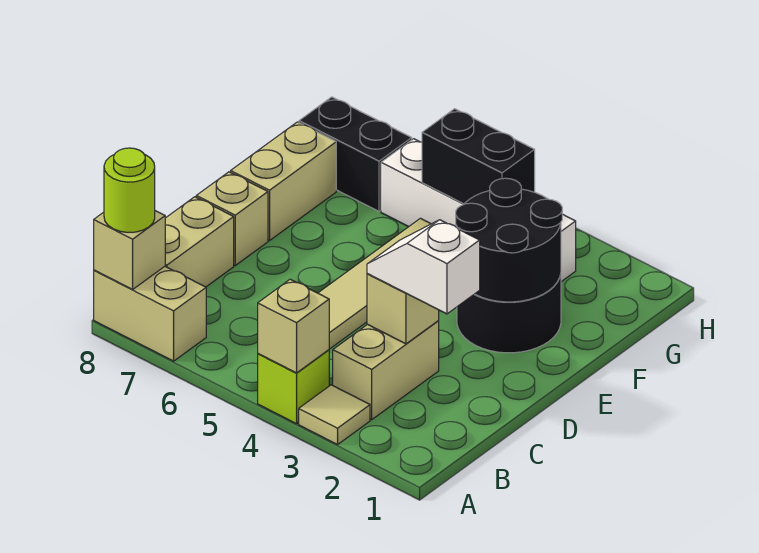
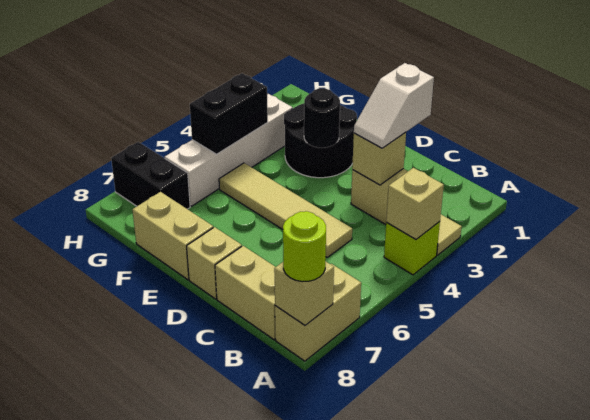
black round brick E2:F3 level 2 -> black round brick E3 level 2
black brick G7:G8 level 1 -> black brick G7:H7 level 1

